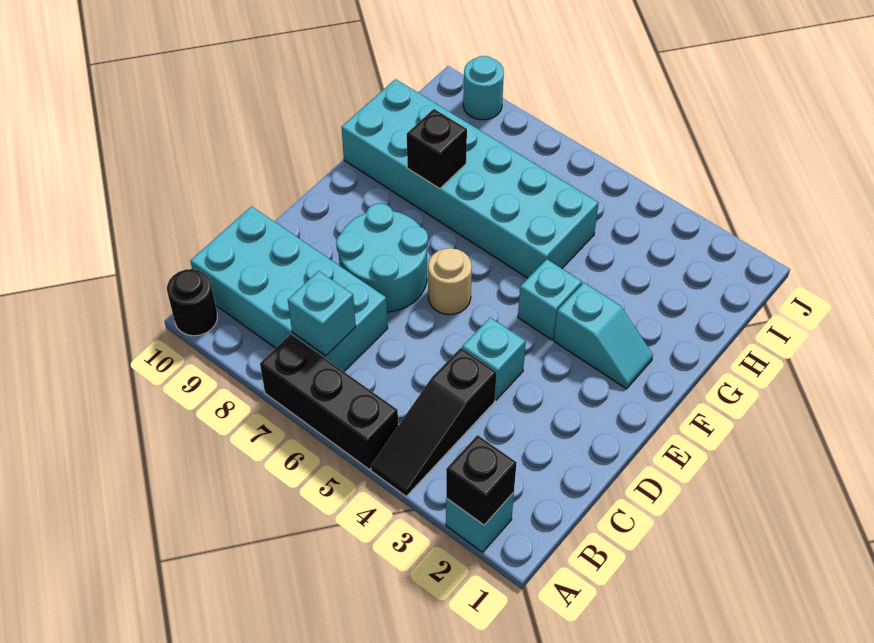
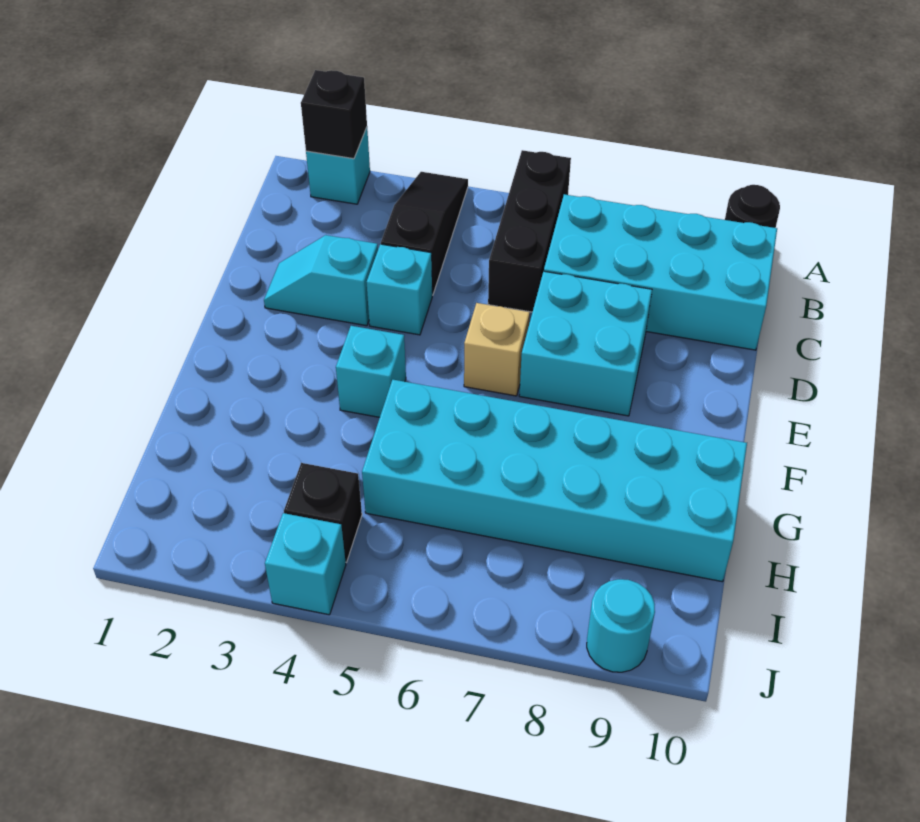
black brick A5:A7 level 1 -> black brick A6:C6 level 1
cyan brick B7 level 2 -> cyan brick J4 level 1
cyan round brick D7:E8 level 1 -> cyan brick D7:E8 level 1
tan round brick E6 level 1 -> tan brick E6 level 1
cyan slope F2:F3 level 1 top 3 -> cyan slope D2:D3 level 1 top 3
black brick G8 level 2 -> black brick I4 level 1

